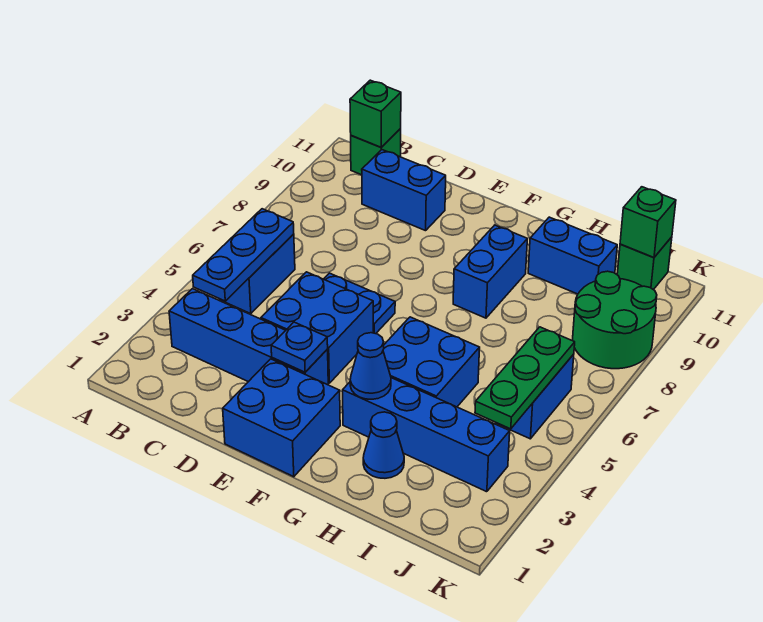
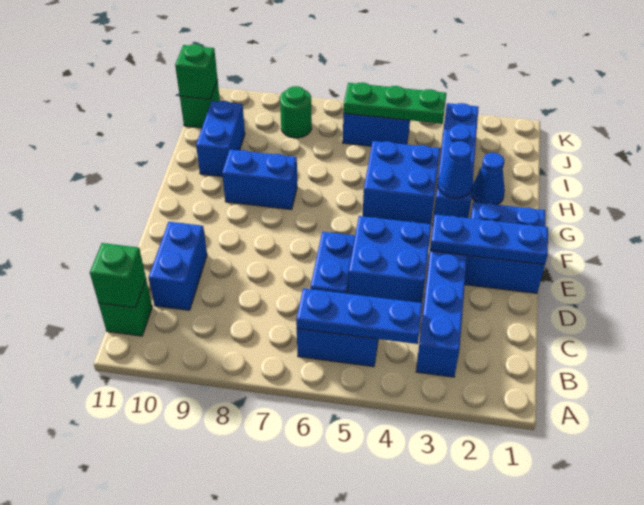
blue plate E3 level 2 -> blue plate E1:E3 level 2
green round brick J8:K9 level 1 -> green round brick J8 level 1

